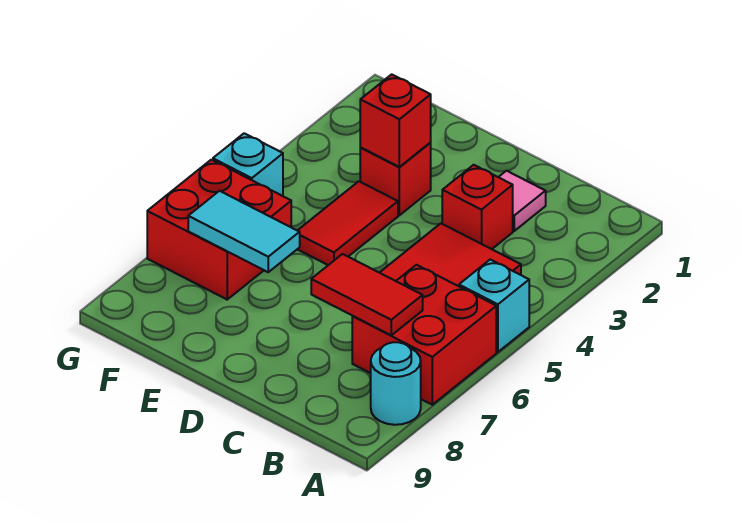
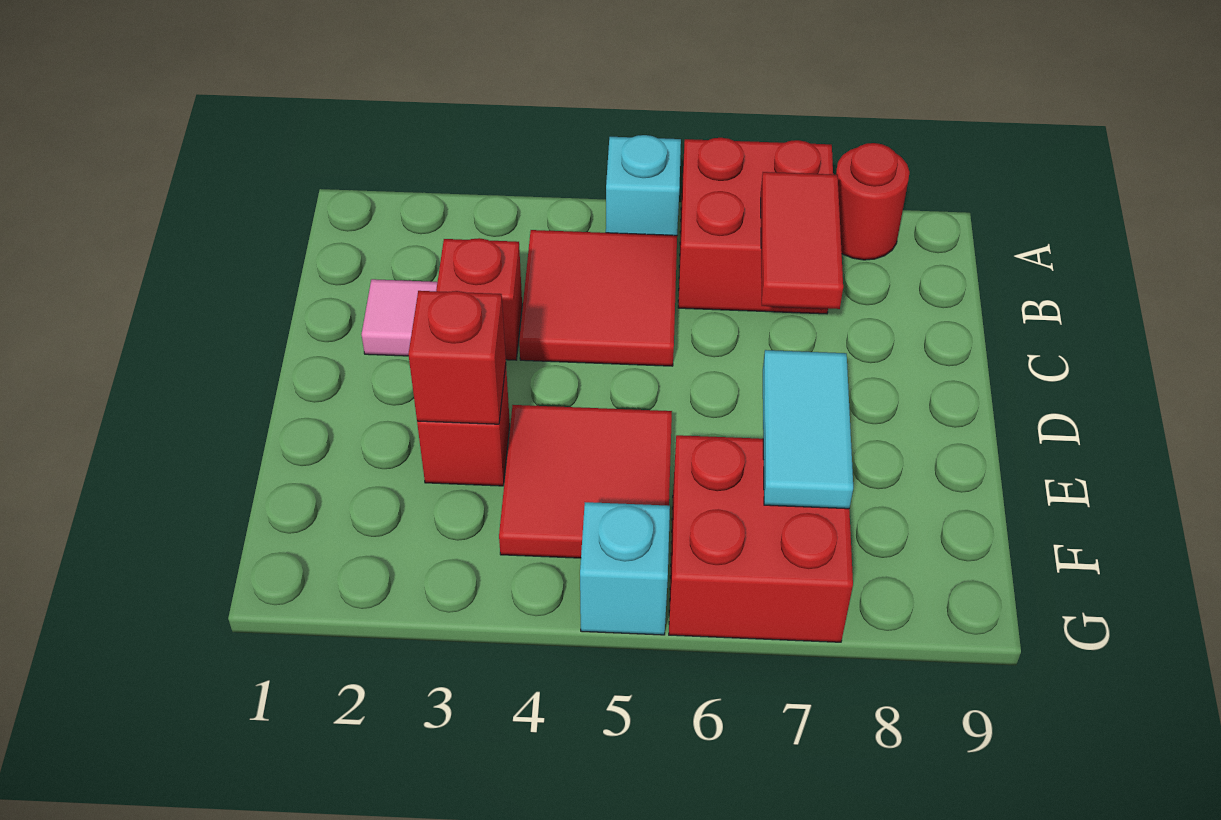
cyan round brick A8 level 1 -> red round brick A8 level 1
red tile E4:E5 level 1 -> red tile E4:F5 level 1

